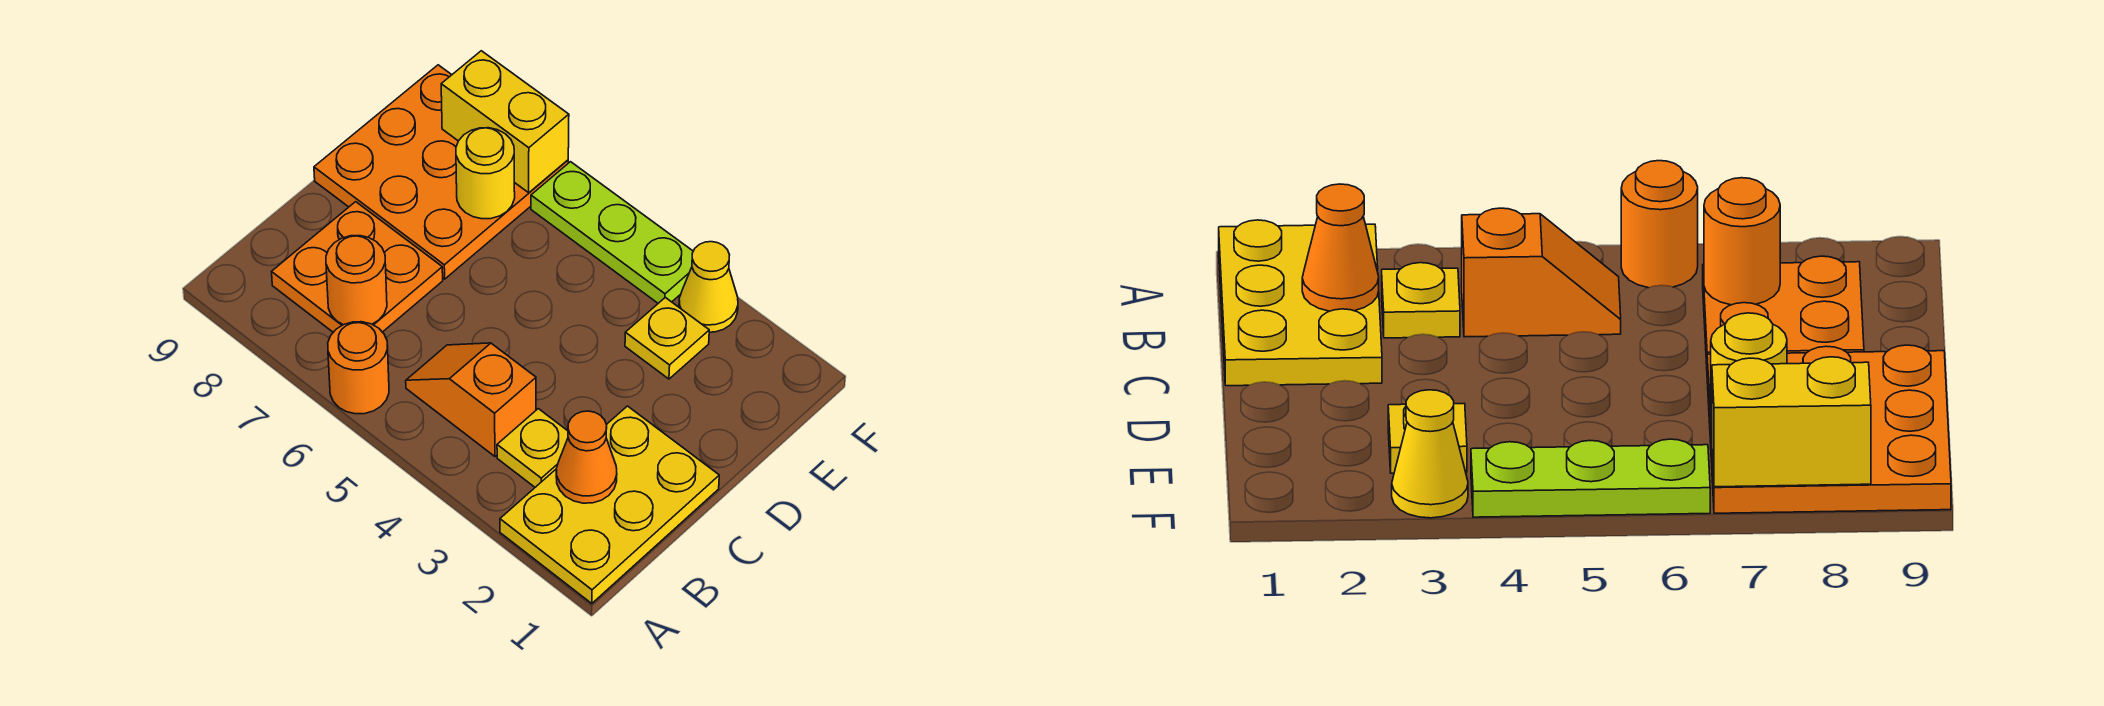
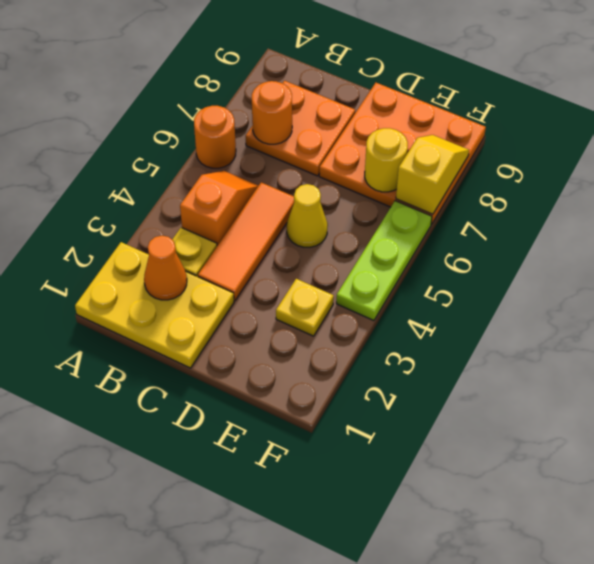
none -> orange tile C3:C5 level 1
yellow cone F3 level 1 -> yellow cone D5 level 1
yellow brick F7:F8 level 2 -> yellow slope F7:F8 level 2 top 7

